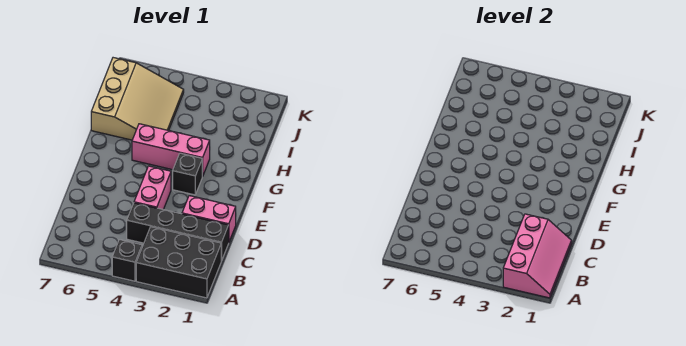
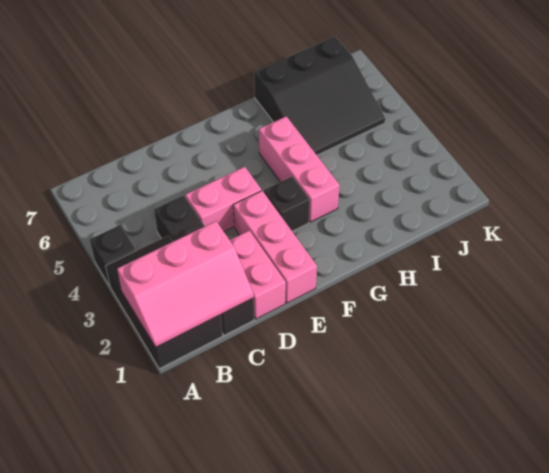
none -> pink brick E1:E3 level 1
tan slope H5:J7 level 1 top 7 -> black slope H5:J7 level 1 top 7

